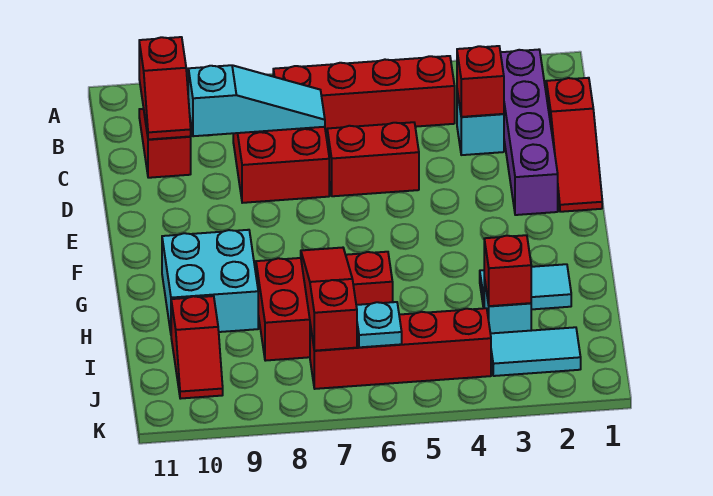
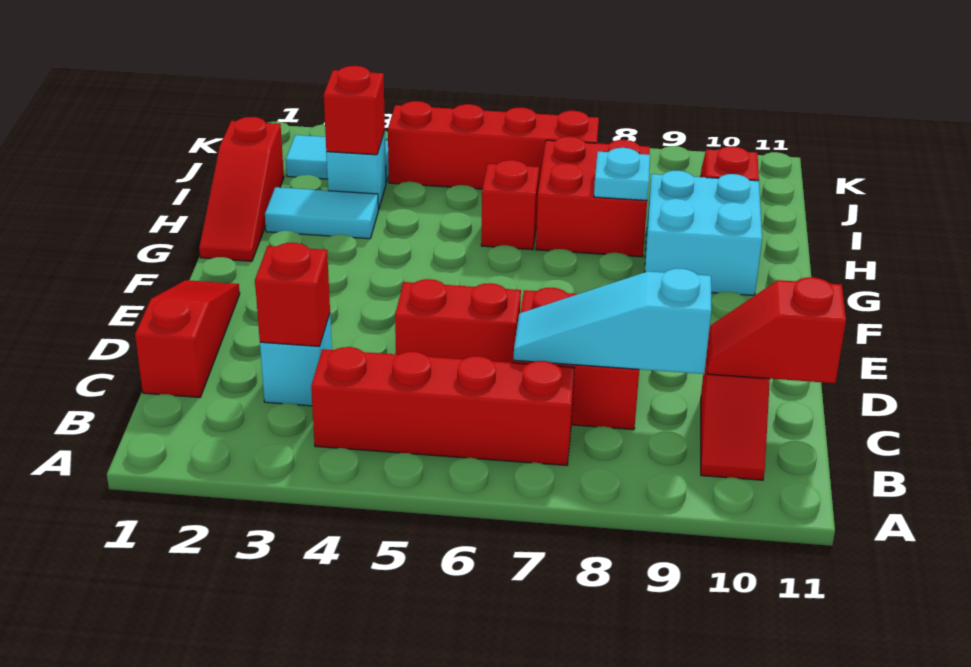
purple brick B2:E2 level 1 -> none
red slope B10:C10 level 2 top B -> red slope C10:C11 level 2 top 11
red slope H7:J7 level 2 top J -> red slope G1:I1 level 1 top I
cyan plate J6 level 2 -> cyan plate H8 level 2

